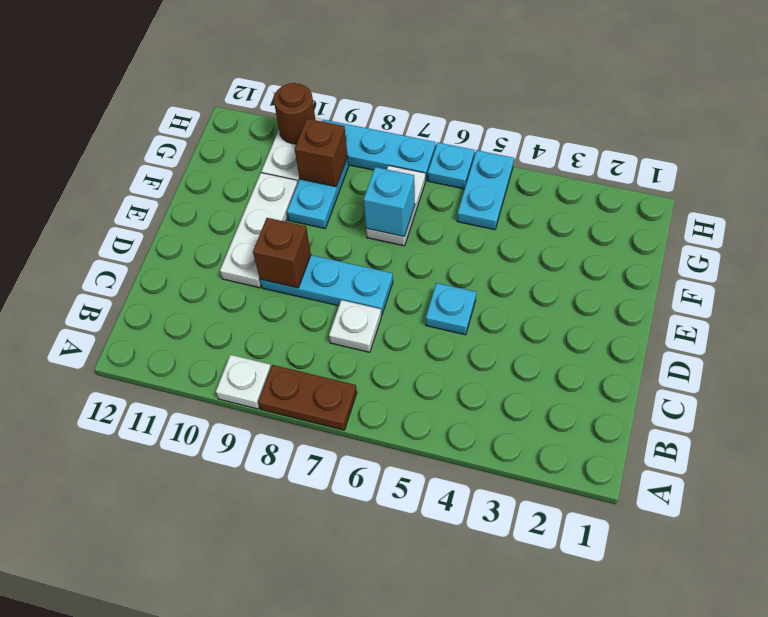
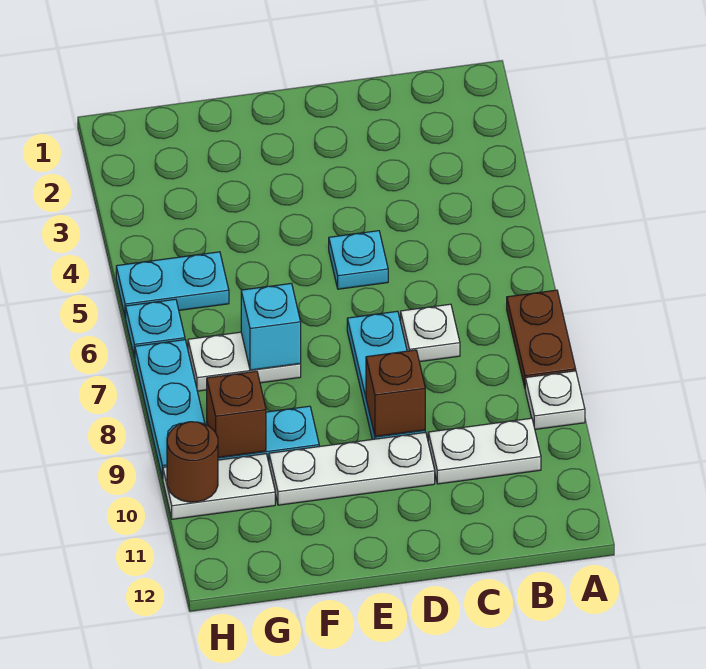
none -> white plate B10:C10 level 1

